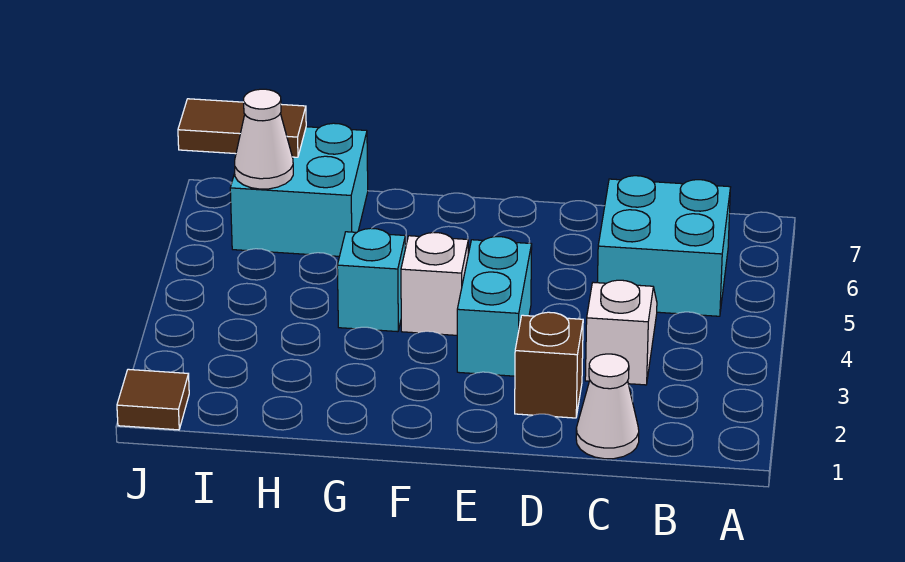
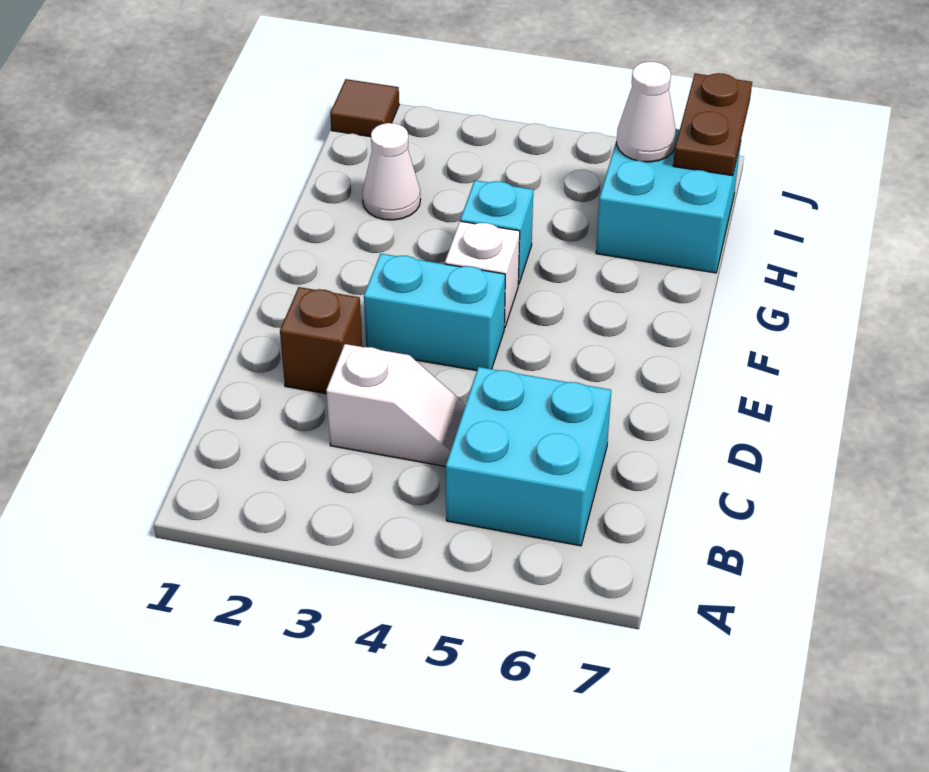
white cone C1 level 1 -> white cone H2 level 1
brown tile I7:J7 level 2 -> brown plate I7:J7 level 2

